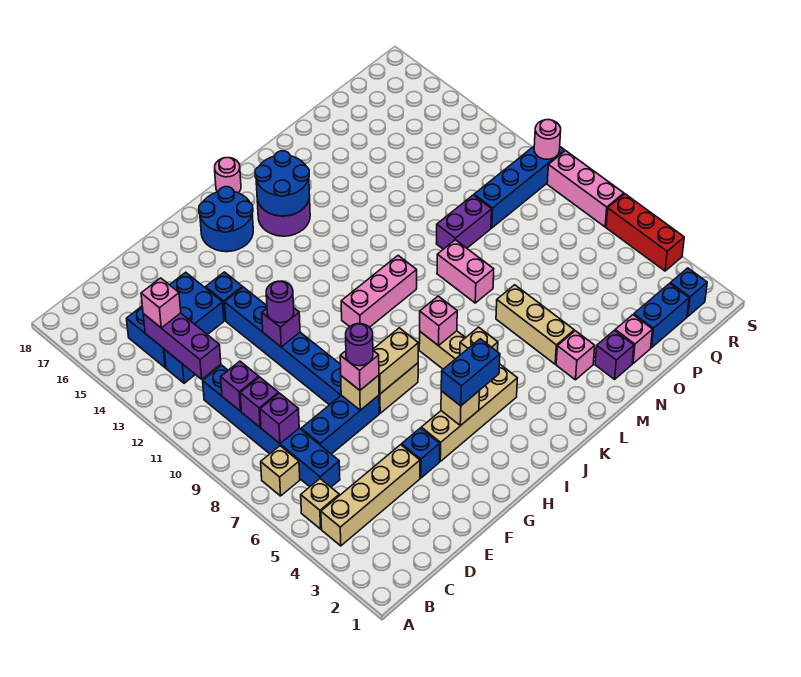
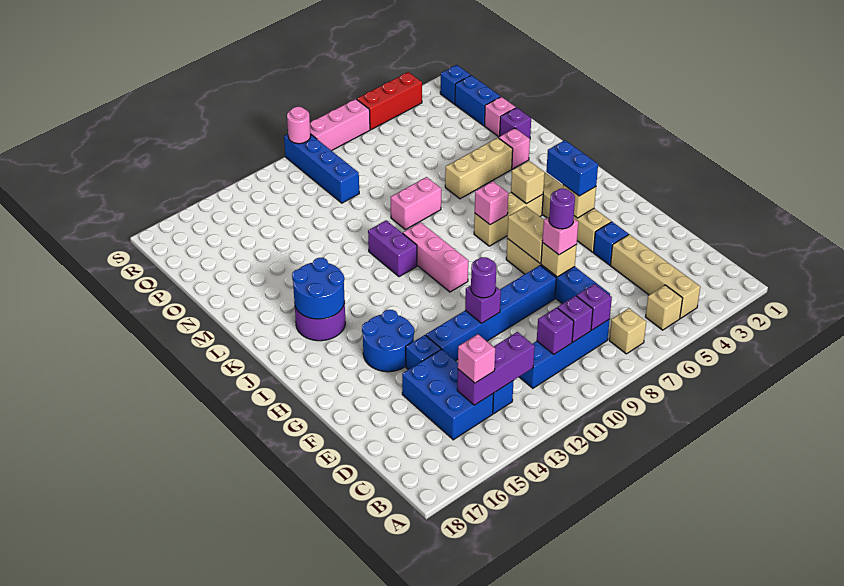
blue brick C6:C11 level 1 -> blue brick C8:C11 level 1
blue round brick H16:I17 level 1 -> blue round brick G14:H15 level 1
pink round brick J18 level 1 -> none
purple brick N10:O10 level 1 -> purple brick K11:L11 level 1

